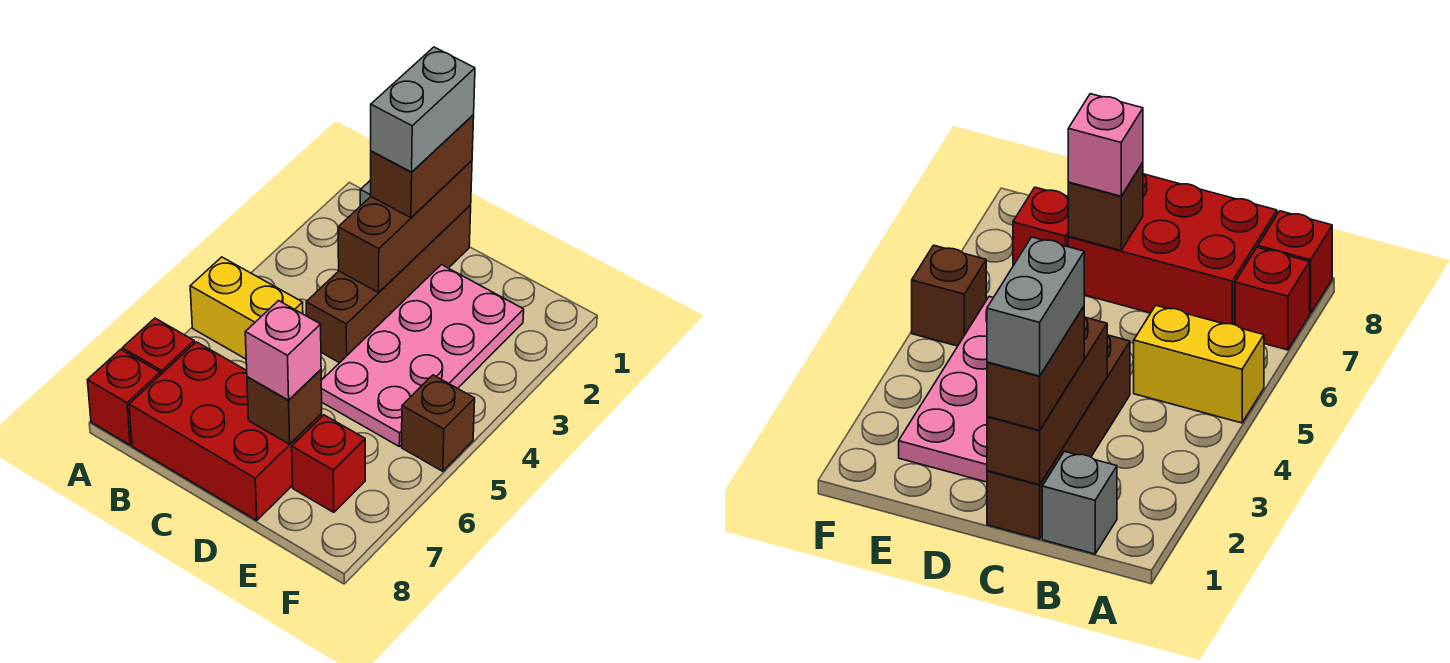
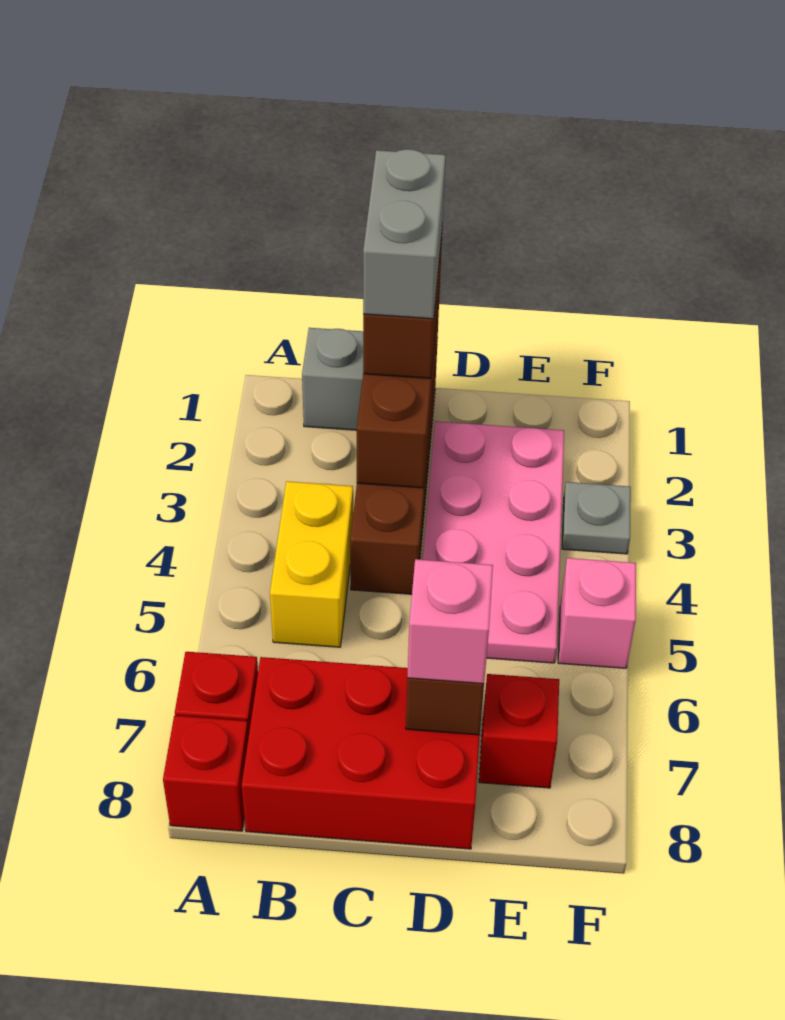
yellow brick A5:B5 level 1 -> yellow brick B4:B5 level 1
none -> grey plate F3 level 1
brown brick F5 level 1 -> pink brick F5 level 1

